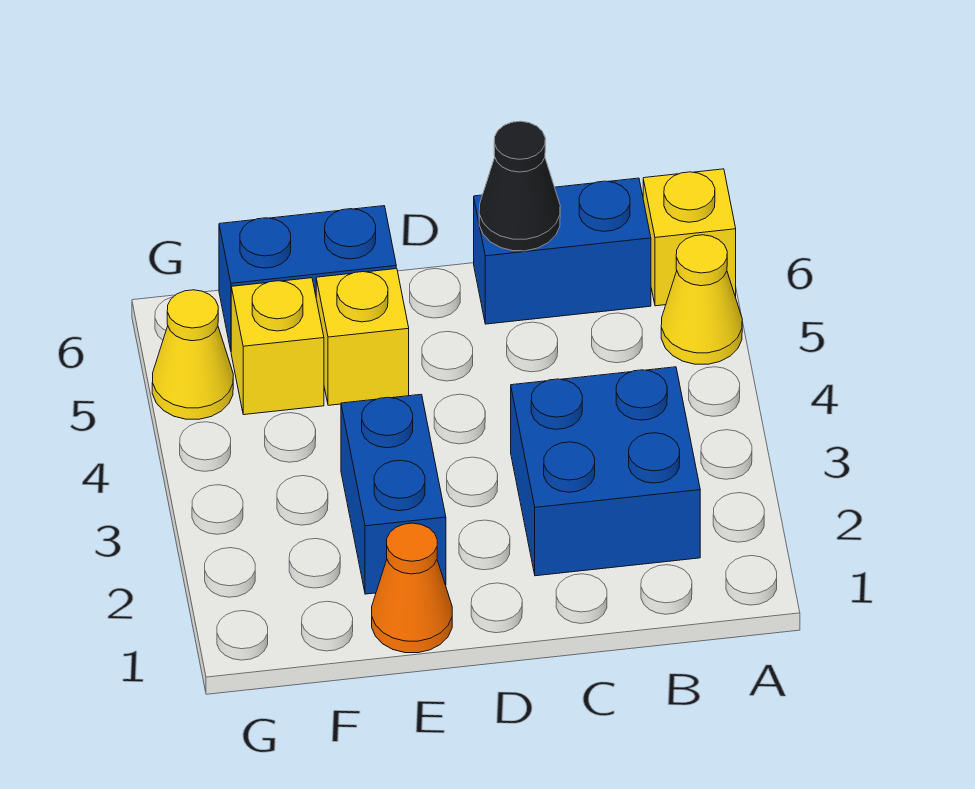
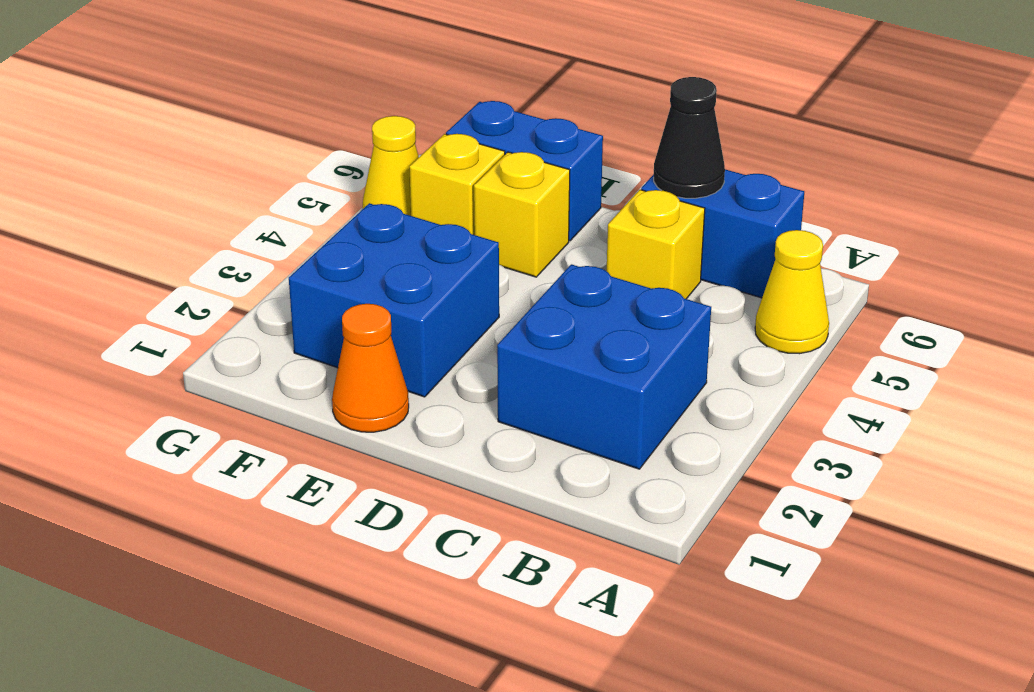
yellow brick A6 level 1 -> yellow brick C5 level 1
blue brick E2:E3 level 1 -> blue brick E2:F3 level 1

